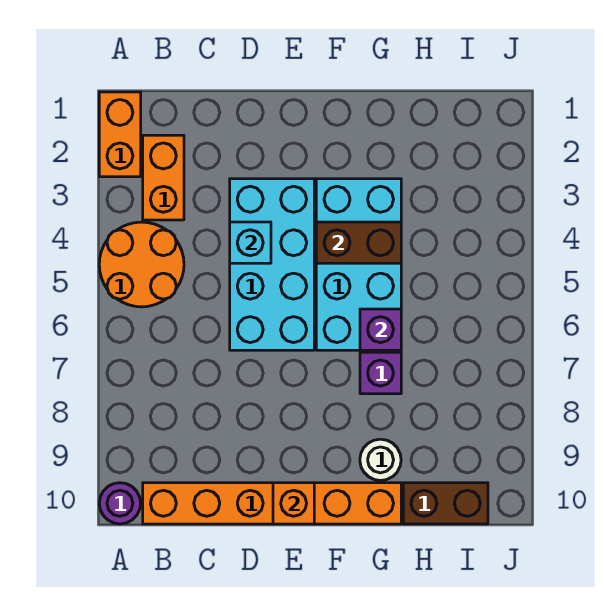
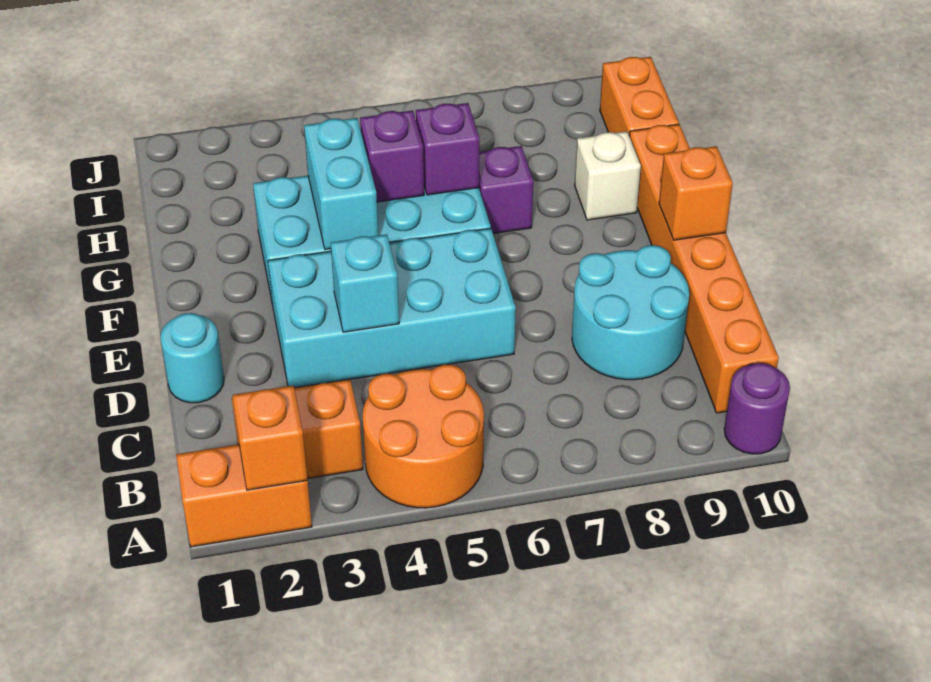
none -> orange brick A2 level 2
none -> cyan round brick C8:D9 level 1
none -> cyan round brick D1 level 1
brown brick F4:G4 level 2 -> cyan brick F4:G4 level 2
none -> purple brick G5 level 2
white round brick G9 level 1 -> white brick G9 level 1
brown brick H10:I10 level 1 -> orange brick H10:I10 level 1

